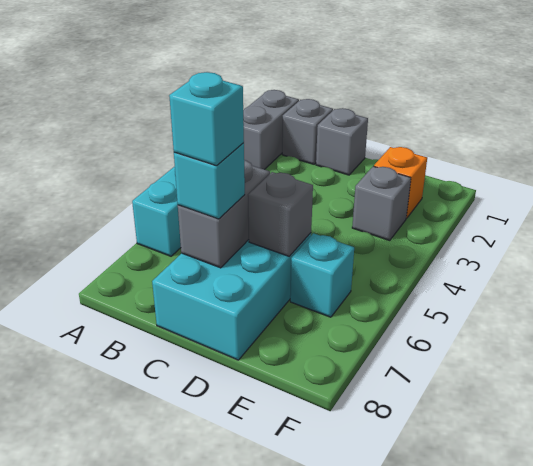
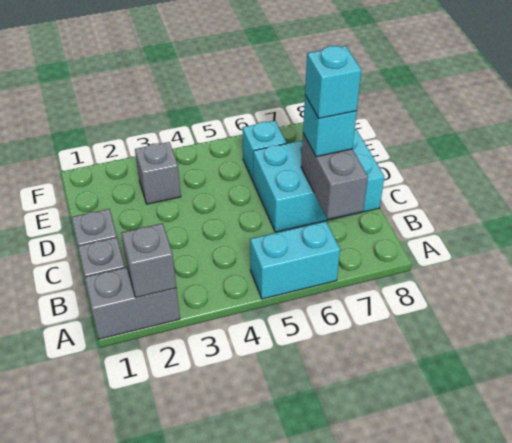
grey brick C6:C7 level 2 -> grey brick B7:C7 level 2
grey brick D6 level 2 -> grey brick A2 level 2
orange brick E2 level 1 -> none

